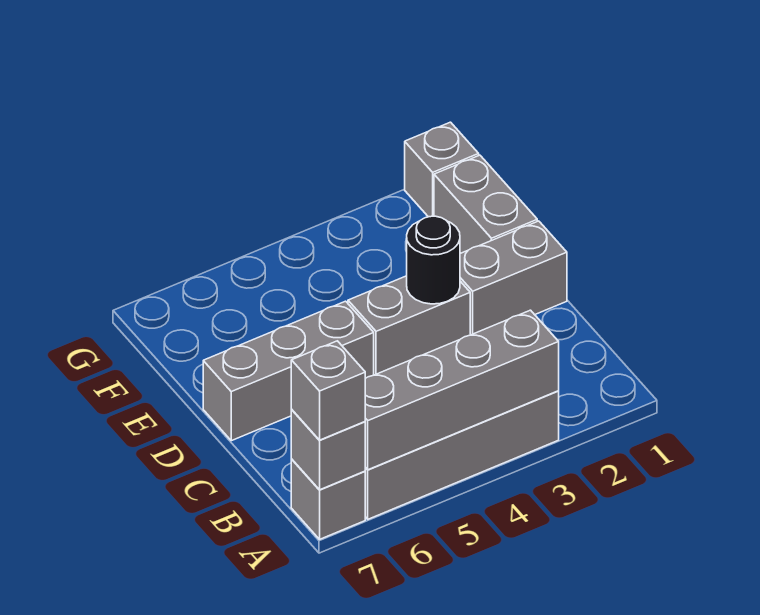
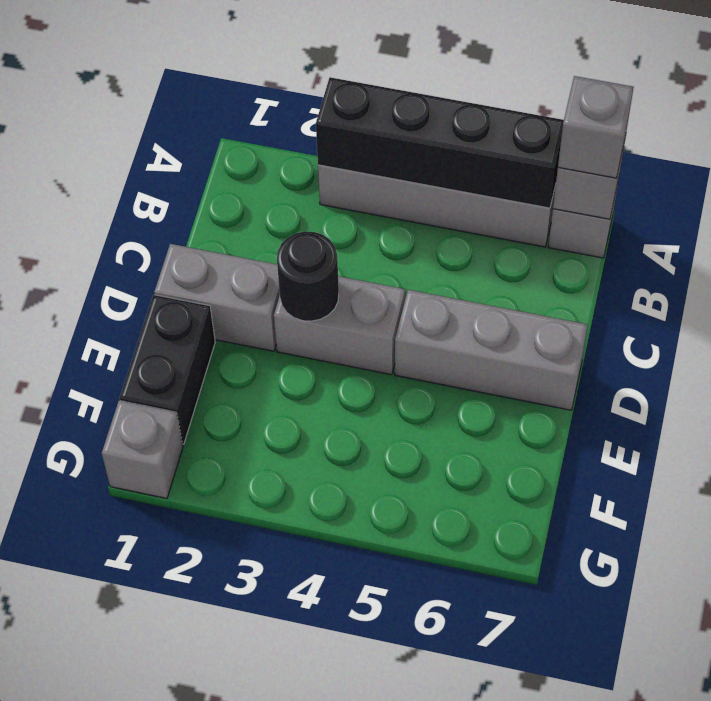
grey brick A3:A6 level 2 -> black brick A3:A6 level 2
grey brick E1:F1 level 1 -> black brick E1:F1 level 1

